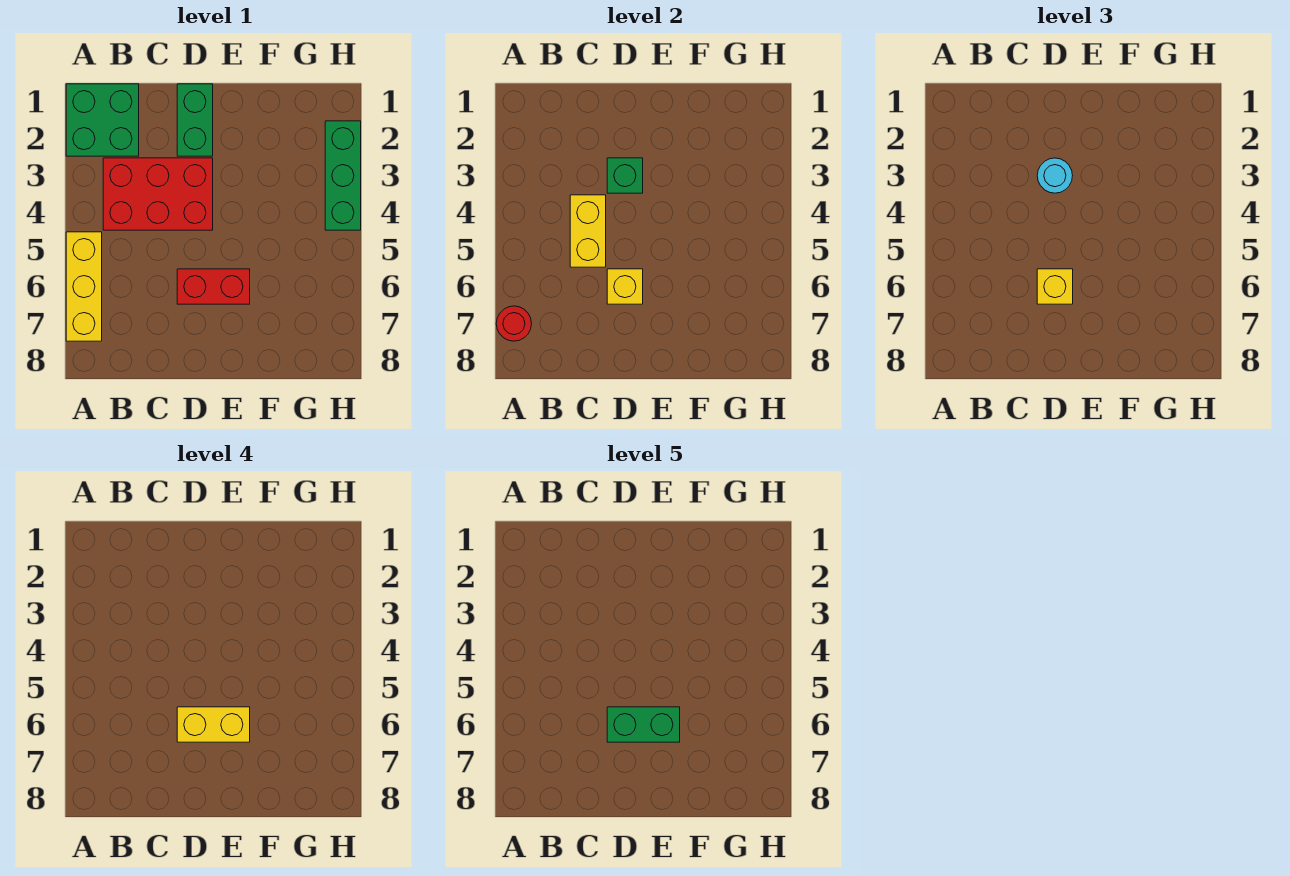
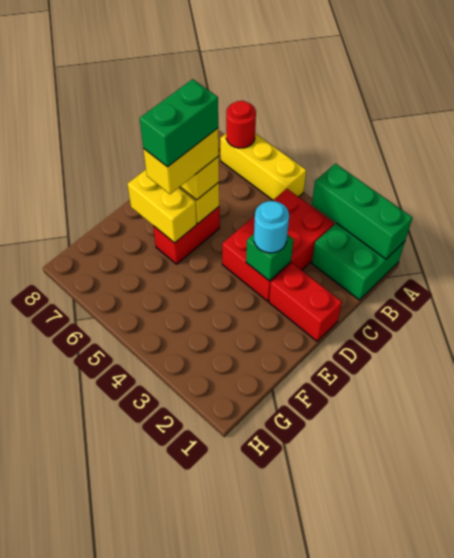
yellow brick C4:C5 level 2 -> yellow brick E6:E7 level 2
green brick D1:D2 level 1 -> red brick D1:D2 level 1
green brick H2:H4 level 1 -> green brick A1:A3 level 2

